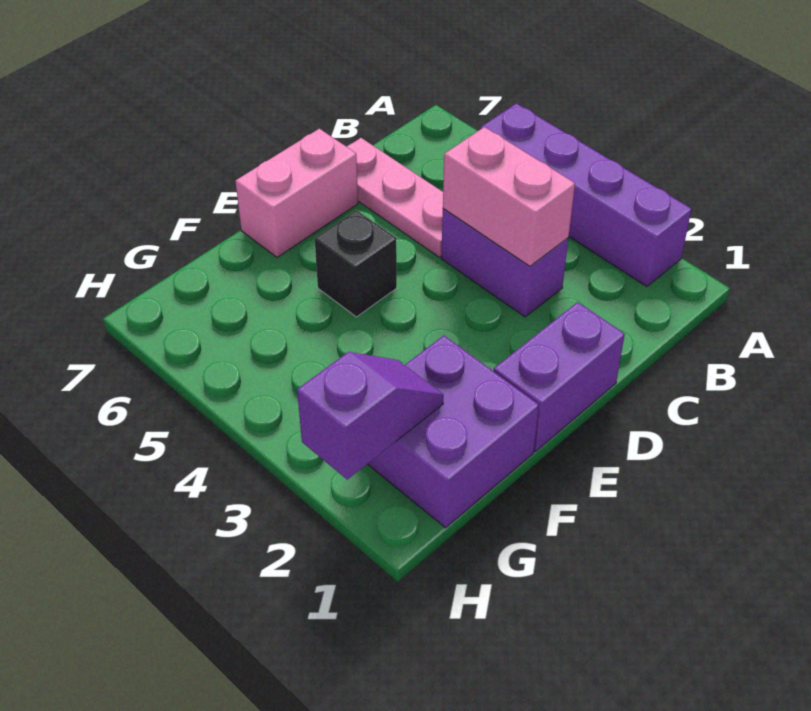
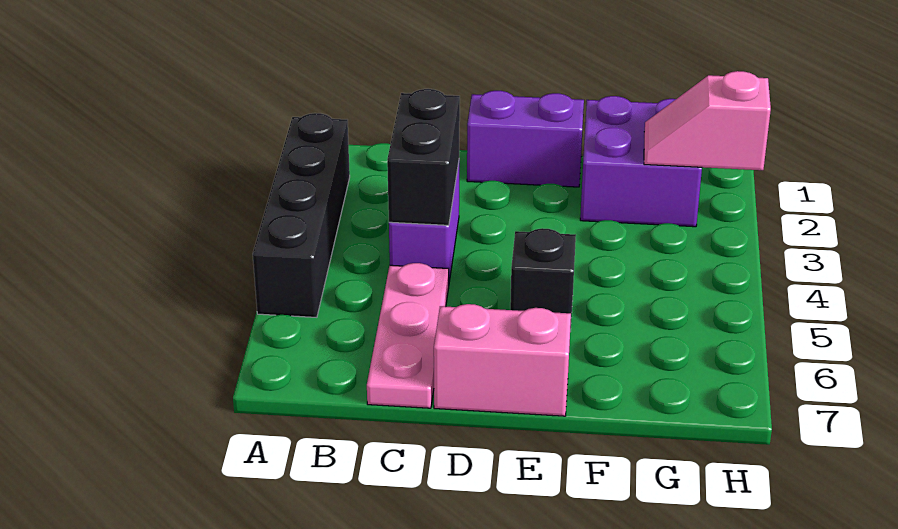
purple brick A2:A5 level 1 -> black brick A2:A5 level 1
pink brick C3:C4 level 2 -> black brick C3:C4 level 2
purple slope G2:H2 level 2 top H -> pink slope G2:H2 level 2 top H

